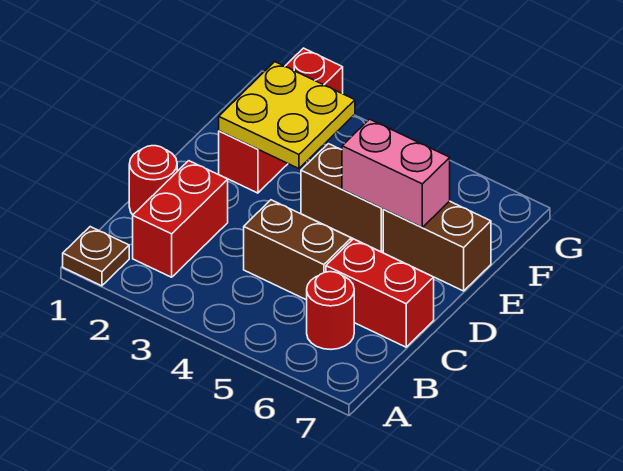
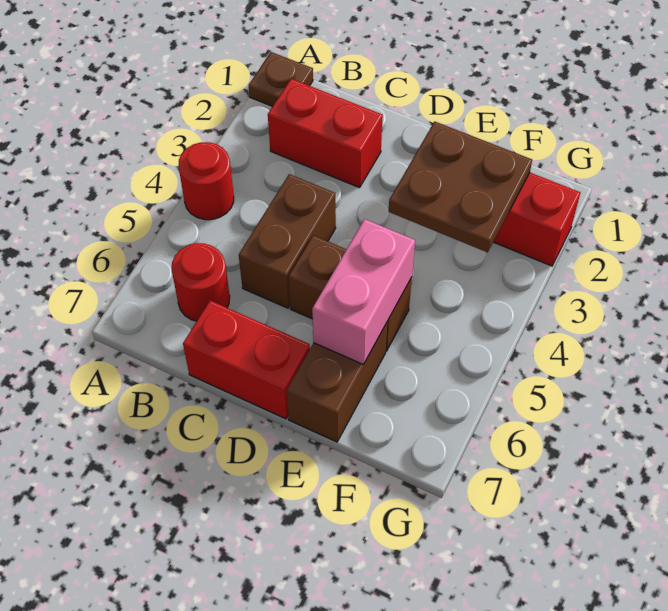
red round brick C1 level 1 -> red round brick A4 level 1
red brick C6:C7 level 1 -> red brick C7:D7 level 1
yellow plate E2:F3 level 2 -> brown plate E2:F3 level 2
brown brick E4:E5 level 1 -> brown brick D5:E5 level 1

